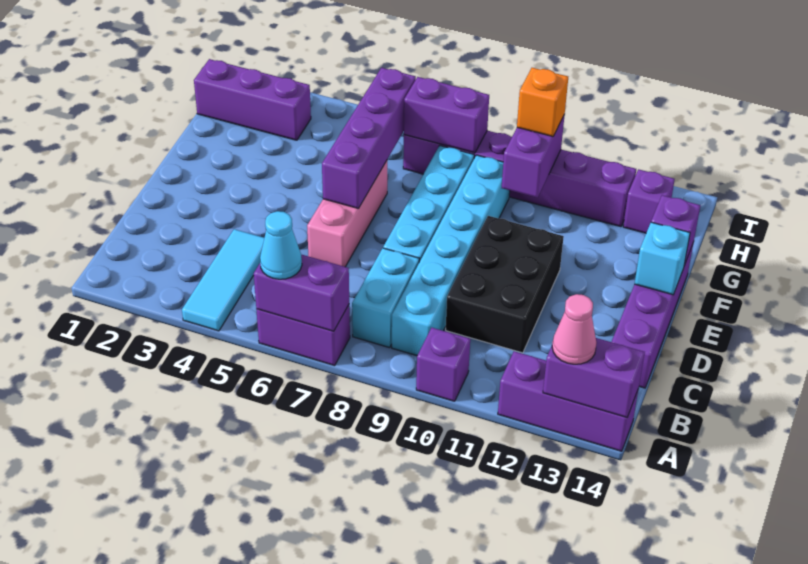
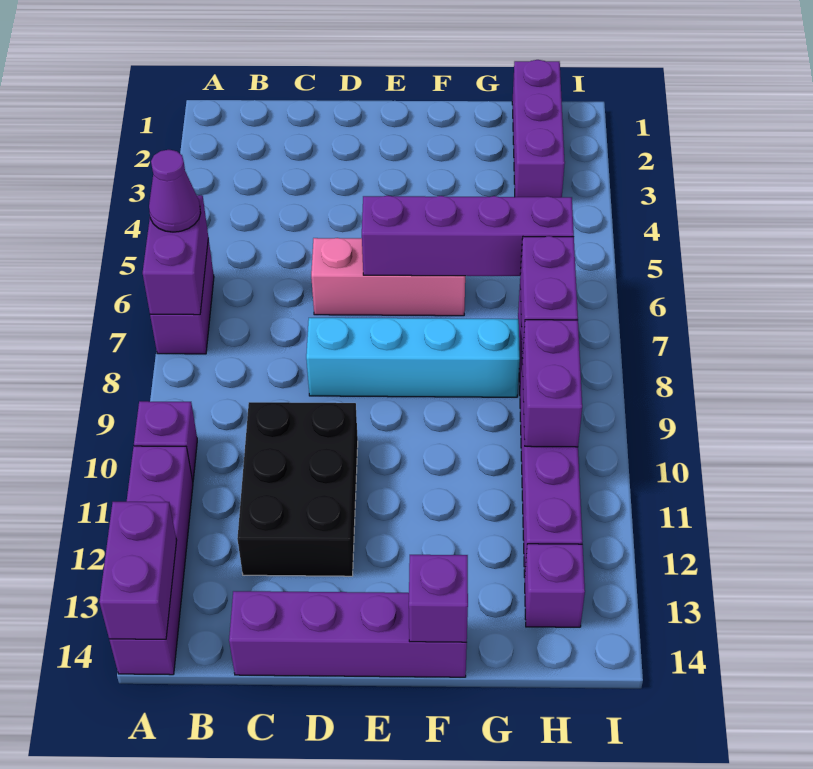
cyan tile A4:C4 level 1 -> none
cyan cone A6 level 3 -> purple cone A6 level 3
purple brick A12:A14 level 1 -> purple brick A11:A14 level 1
pink cone A13 level 3 -> none
cyan brick B8:C8 level 1 -> none
cyan brick B9:G9 level 1 -> none
black brick C10:E11 level 1 -> black brick C10:D12 level 1
cyan brick E14 level 2 -> none
purple brick G10:H10 level 2 -> purple brick H9:H10 level 2
orange brick H10 level 3 -> none

